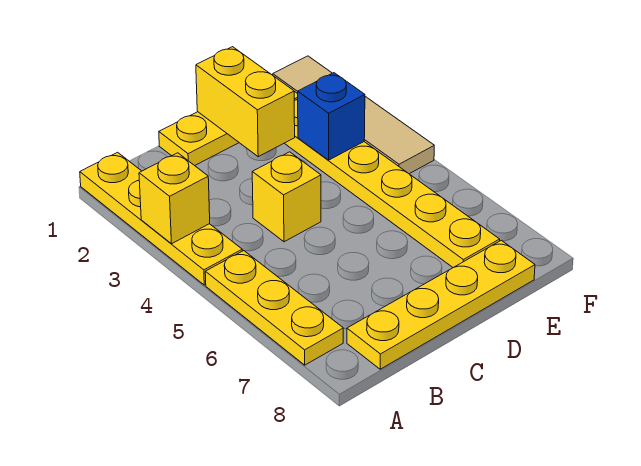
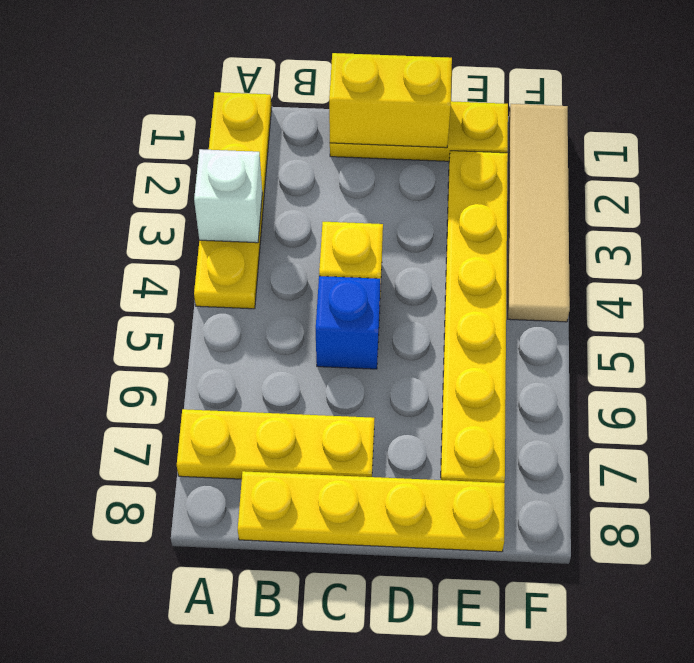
yellow brick A3 level 2 -> white brick A3 level 2
yellow plate A5:A7 level 1 -> yellow plate A7:C7 level 1
yellow brick D1:D2 level 2 -> yellow brick C1:D1 level 2
blue brick E3 level 2 -> blue brick C5 level 1

